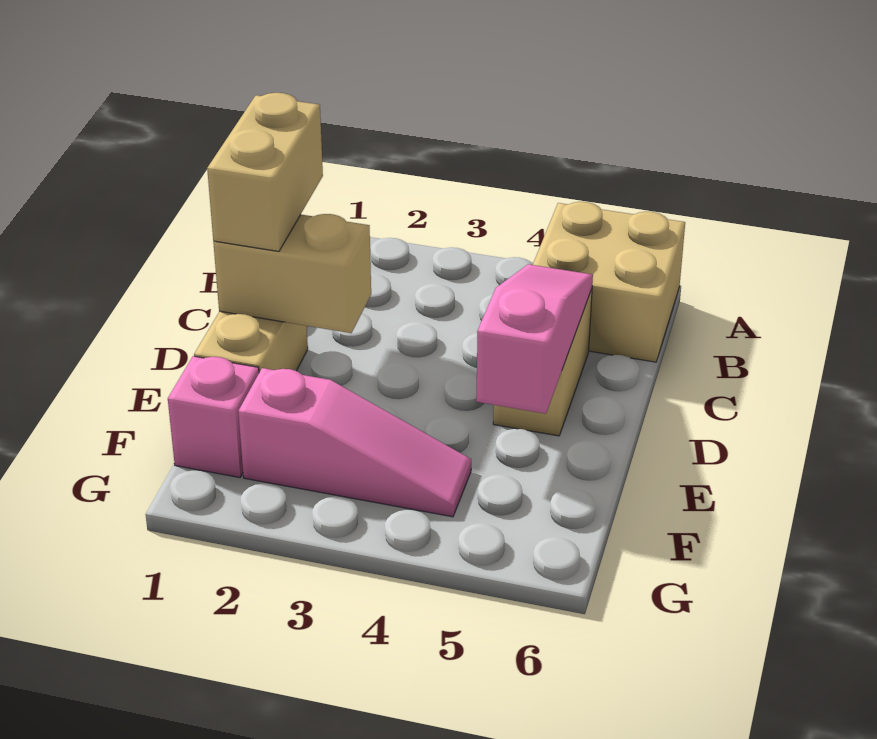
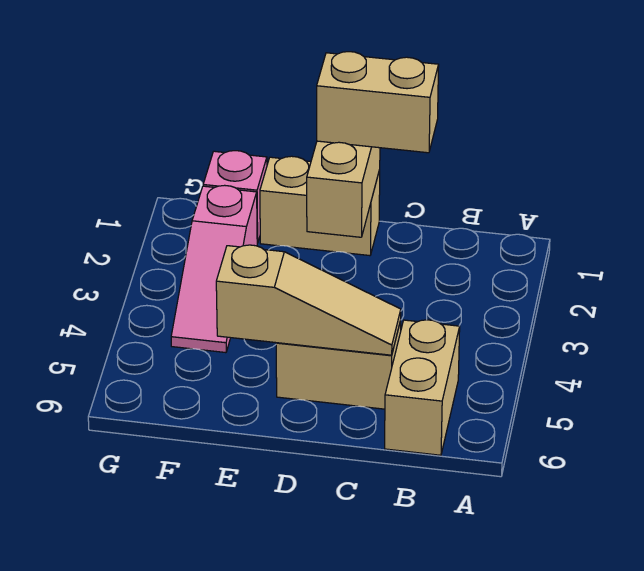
tan brick A5:B6 level 1 -> tan brick B5:B6 level 1
pink slope C5:E5 level 2 top E -> tan slope C5:E5 level 2 top E

